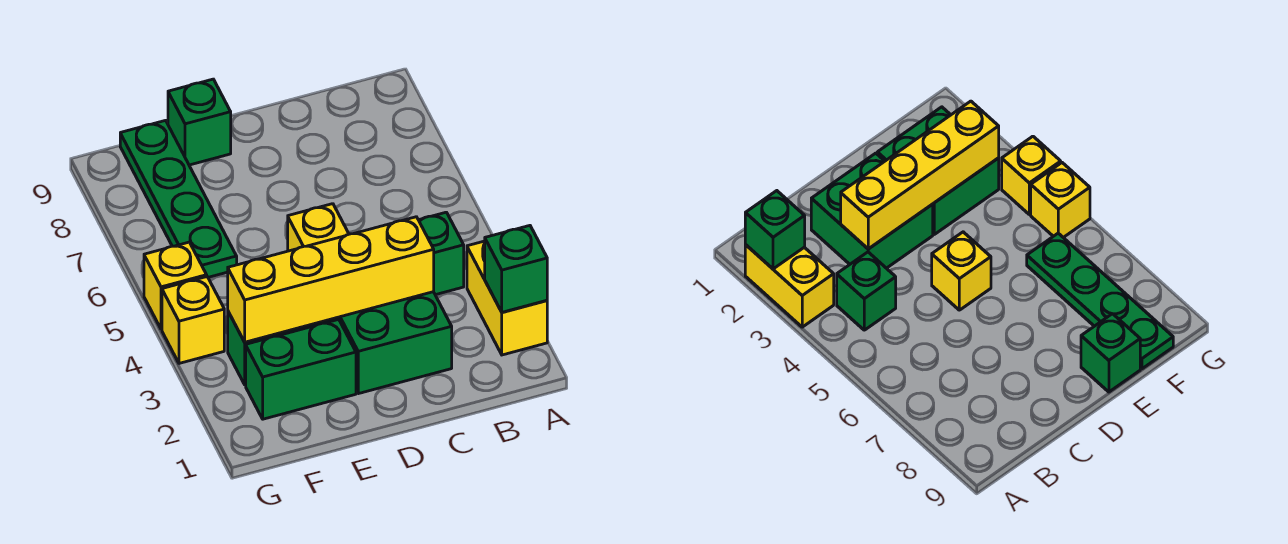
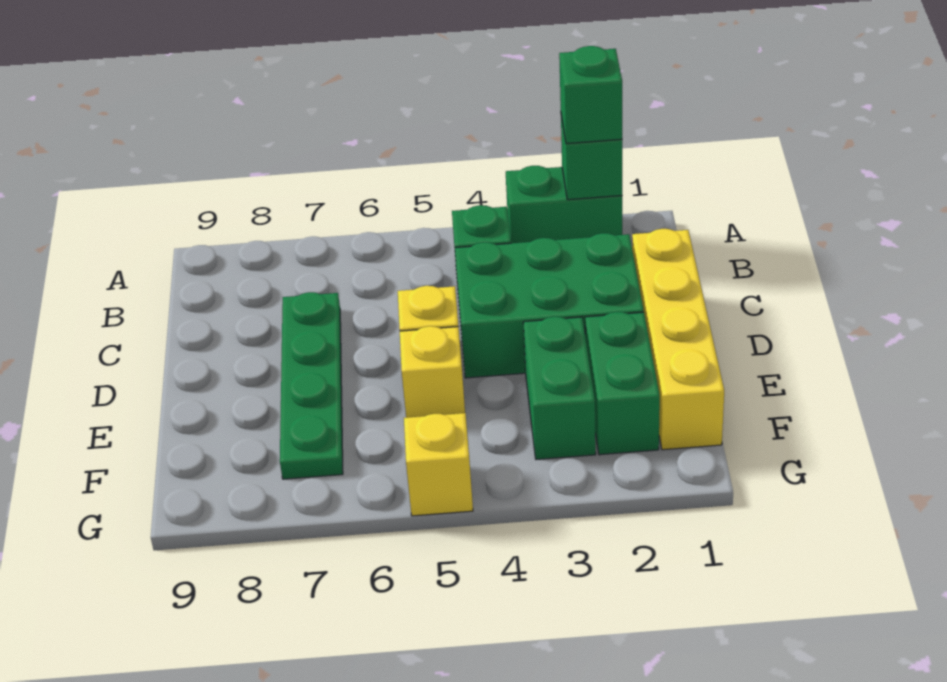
yellow brick A2:A3 level 1 -> green brick A2:A3 level 1
green brick C2:D3 level 1 -> green brick C2:D4 level 1
yellow brick C3:F3 level 2 -> yellow brick C1:F1 level 1
green brick E9 level 1 -> green brick A2 level 3
green plate F6:F9 level 1 -> green plate C7:F7 level 1
yellow brick G4 level 1 -> yellow brick E5 level 1

